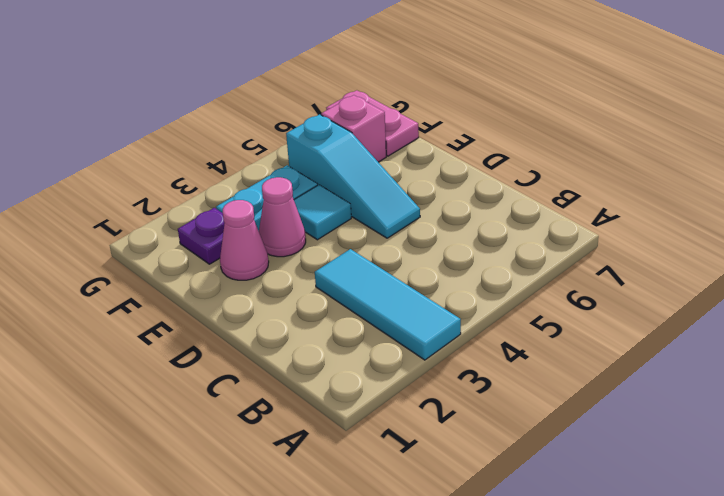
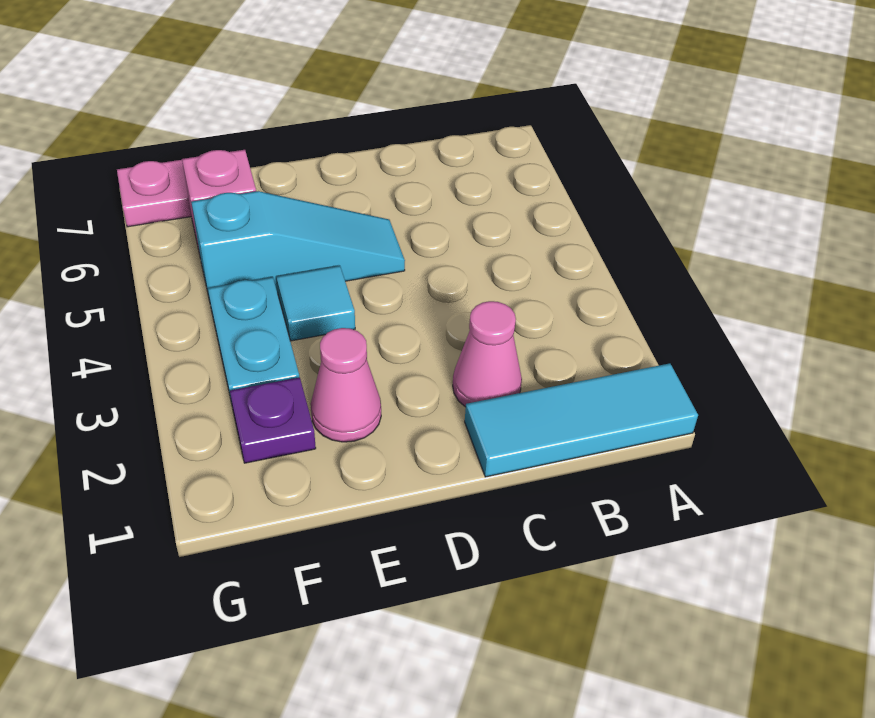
cyan tile A3:C3 level 1 -> cyan tile A1:C1 level 1
pink cone E3 level 1 -> pink cone C2 level 1

